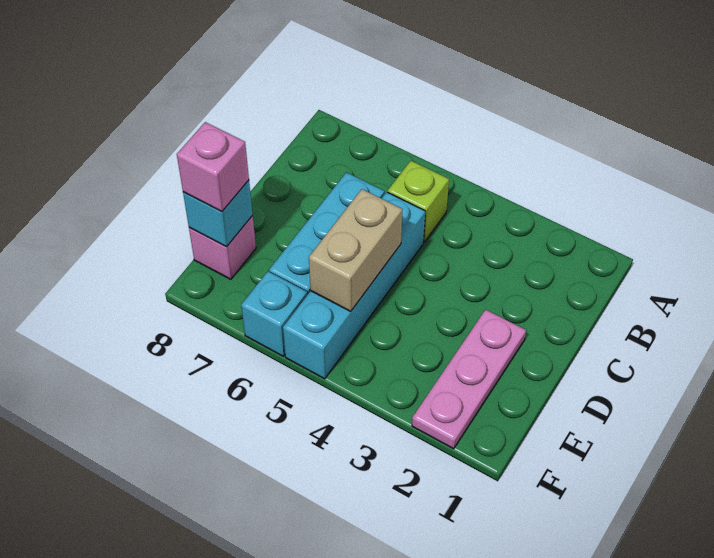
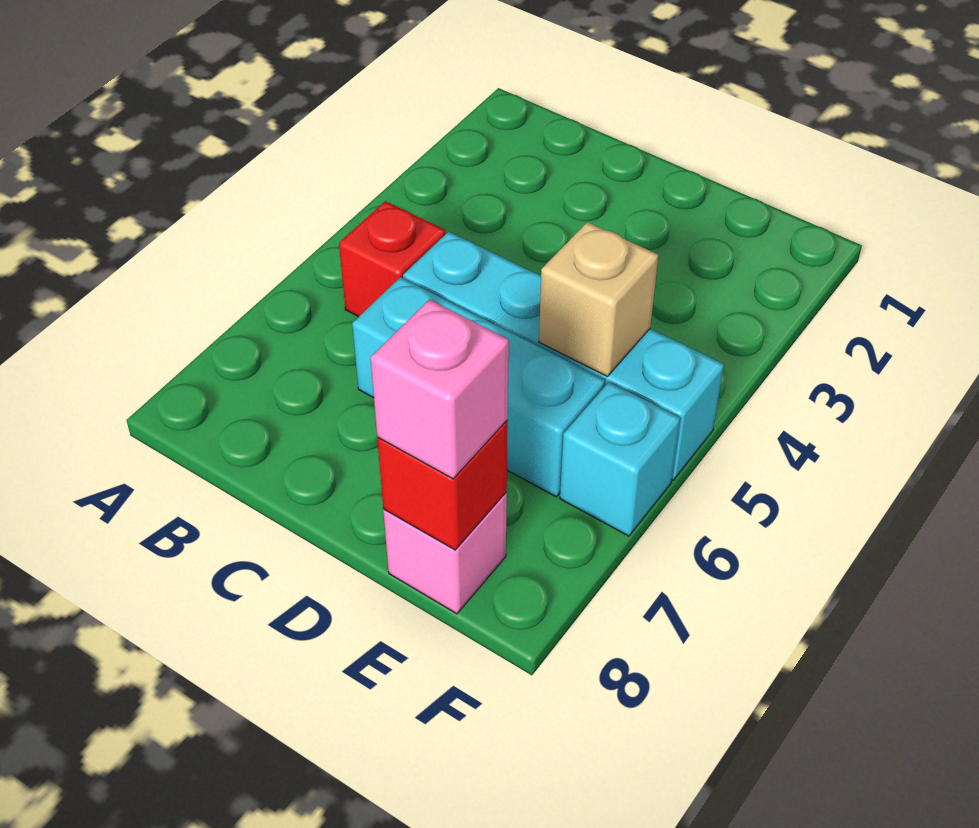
lime brick B5 level 1 -> red brick B5 level 1
pink plate D2:F2 level 1 -> none
tan brick D5:E5 level 2 -> tan brick E5 level 2
cyan brick E8 level 2 -> red brick E8 level 2

